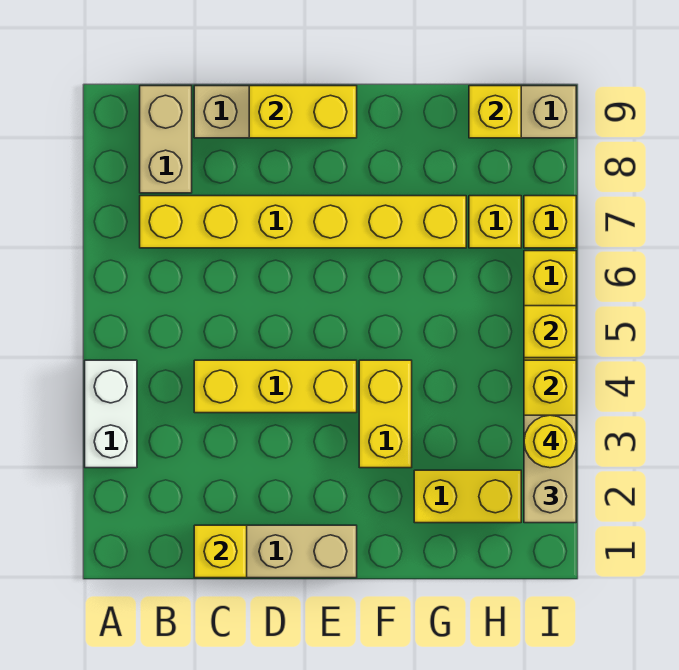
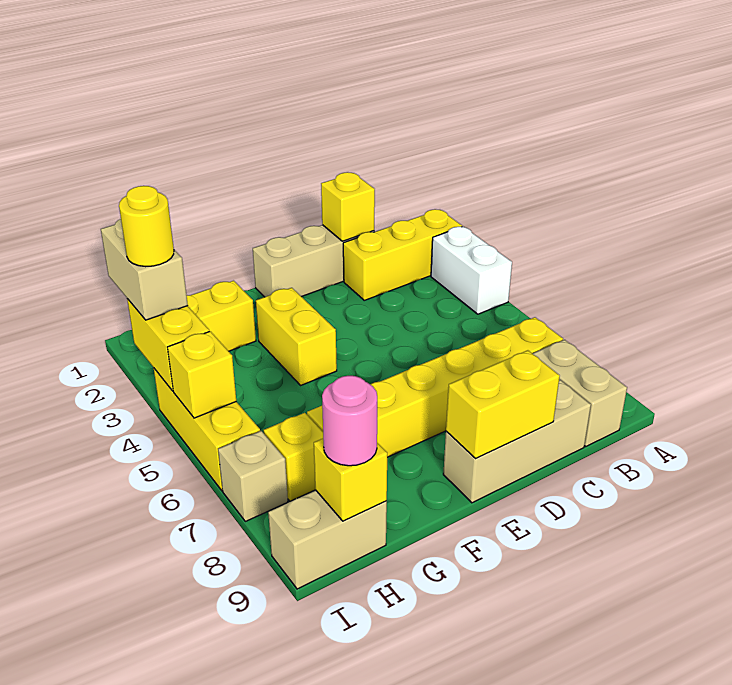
yellow brick C4:E4 level 1 -> yellow brick A2:C2 level 1
none -> pink round brick H9 level 3
yellow brick I7 level 1 -> tan brick I7 level 1

